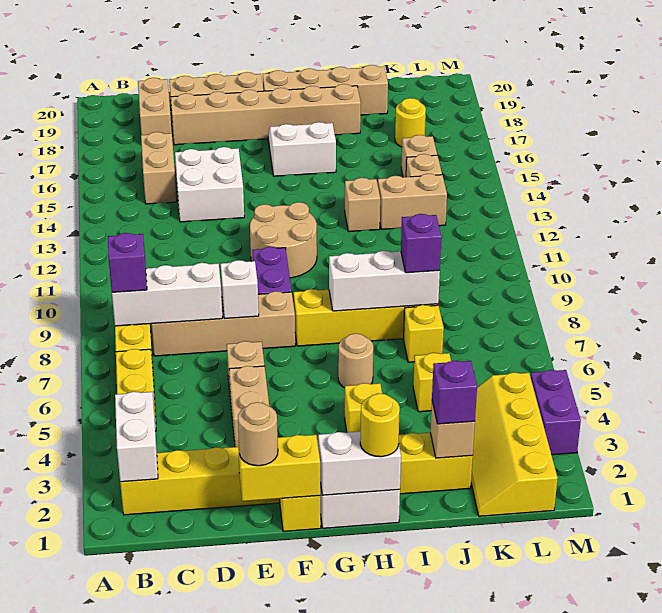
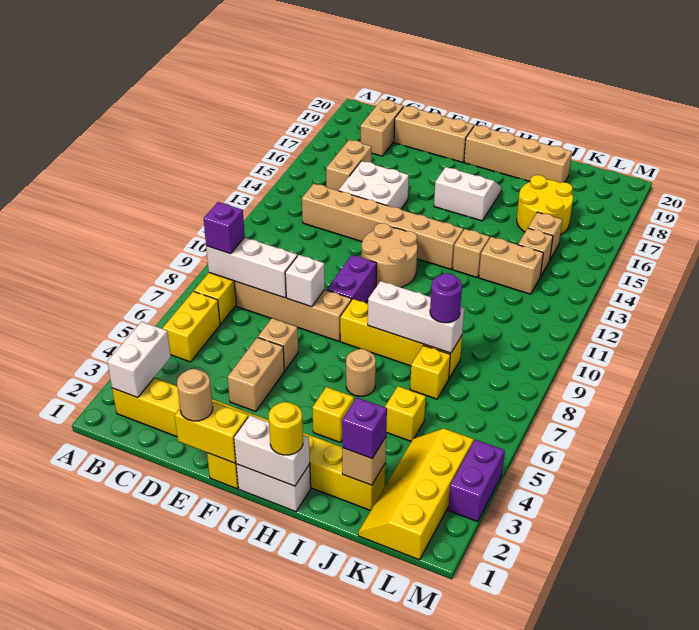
tan brick D18:I18 level 1 -> tan brick C13:H13 level 1
purple brick J8 level 3 -> purple round brick J8 level 3
yellow round brick K17 level 1 -> yellow round brick J16:K17 level 1

